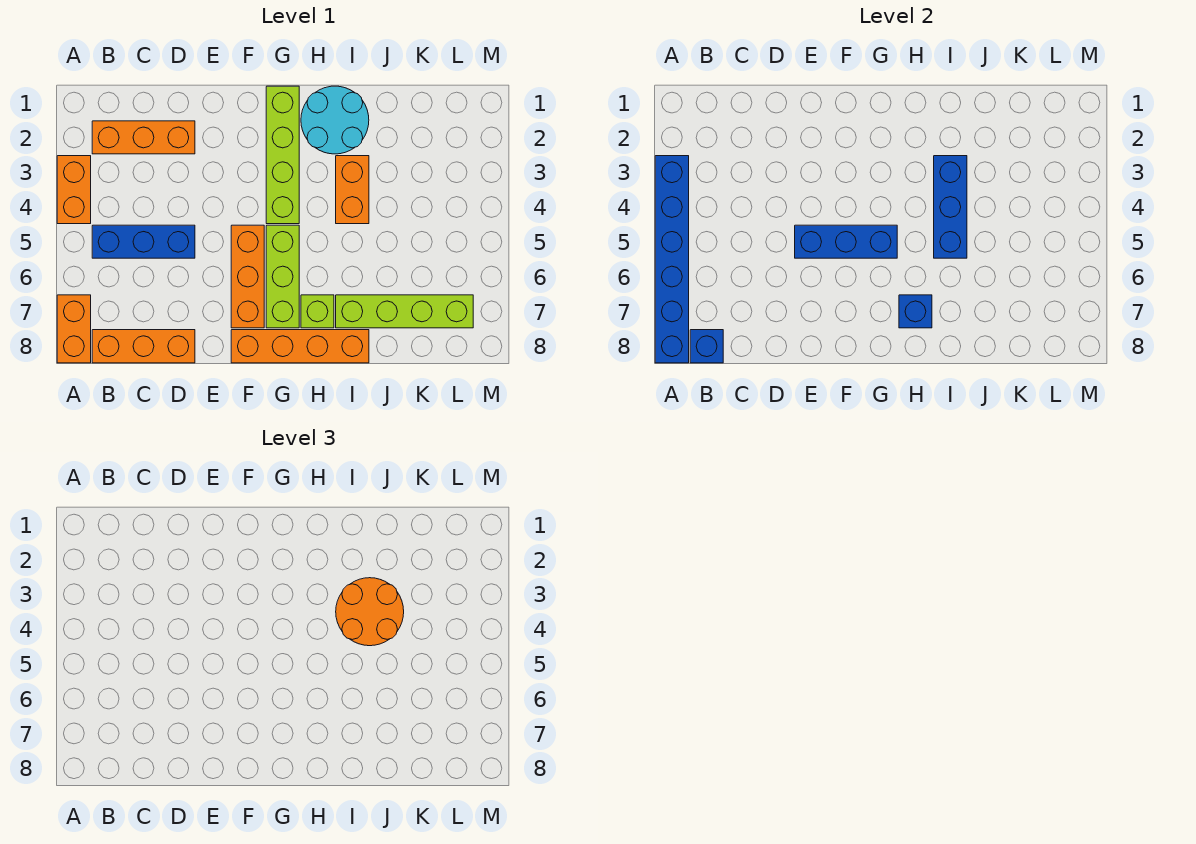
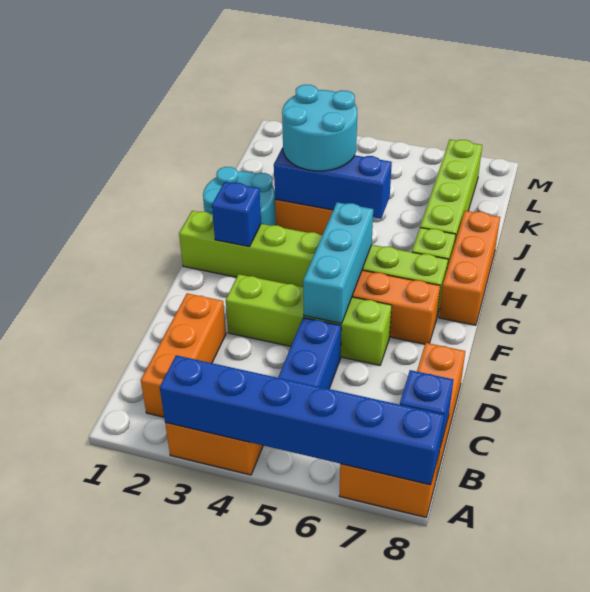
none -> lime brick E3:E6 level 1
blue brick E5:G5 level 2 -> cyan brick E5:G5 level 2
orange brick F8:I8 level 1 -> orange brick G8:I8 level 1
blue brick H7 level 2 -> blue brick G2 level 2
orange round brick I3:J4 level 3 -> cyan round brick I3:J4 level 3

